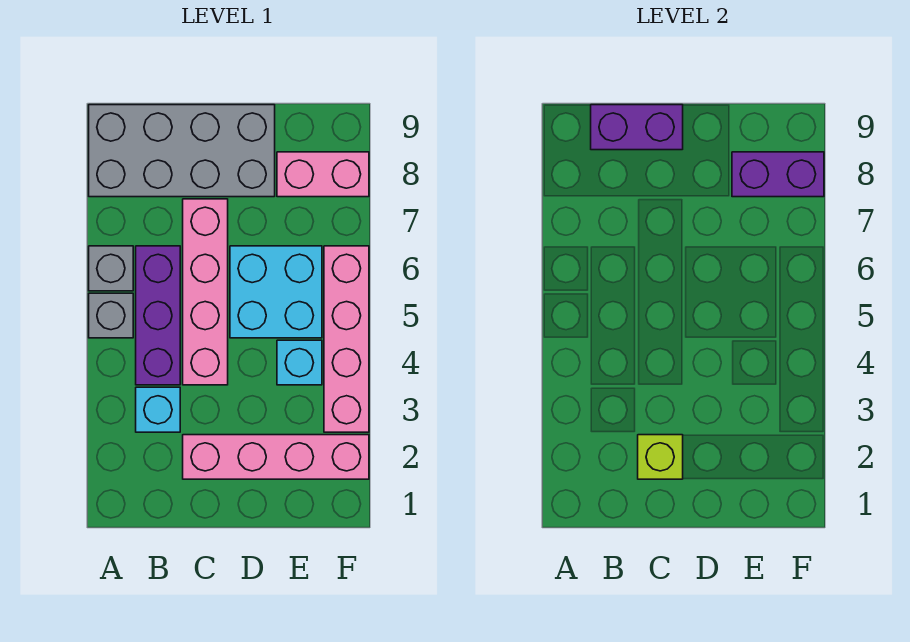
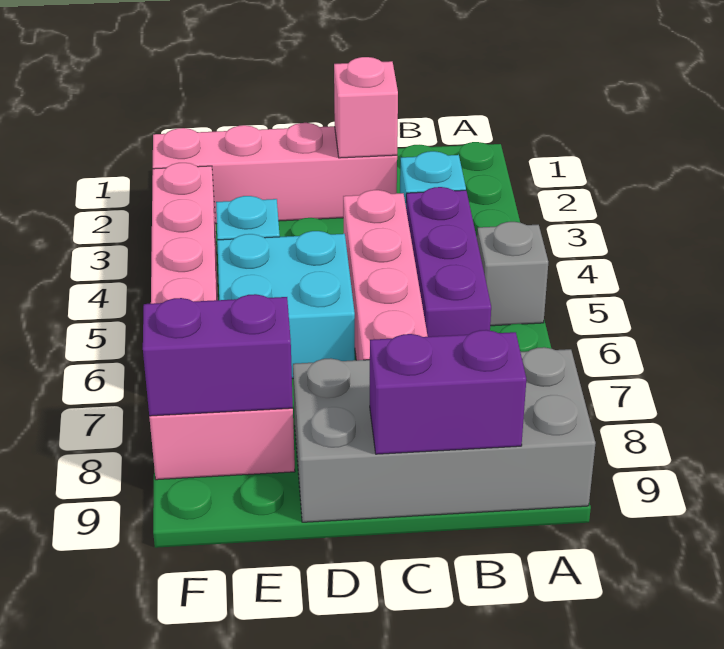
grey brick A6 level 1 -> none
lime brick C2 level 2 -> pink brick C2 level 2

